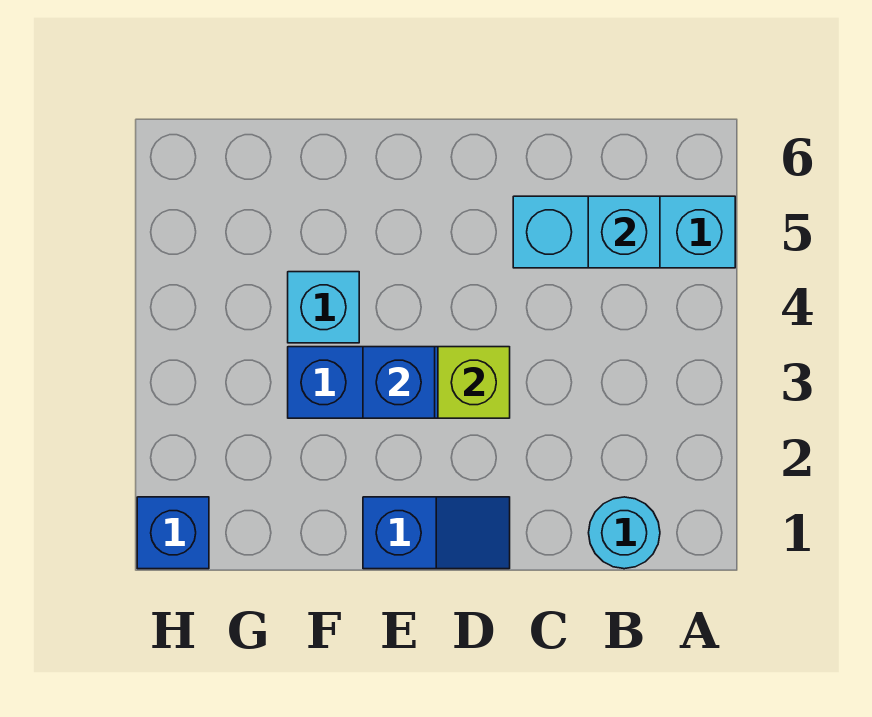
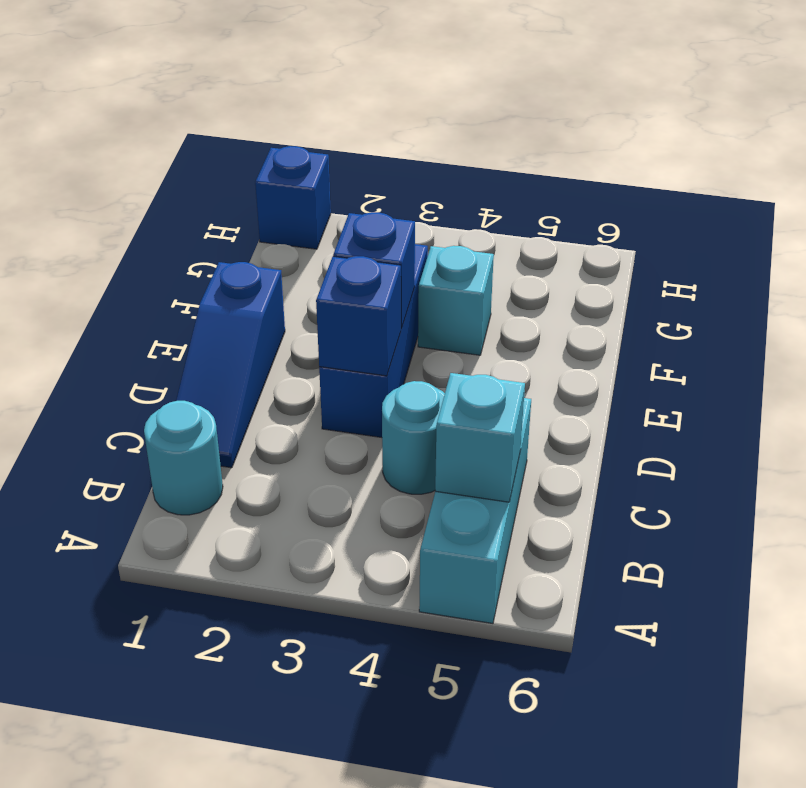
none -> cyan round brick C4 level 1
blue slope D1:E1 level 1 top E -> blue slope C1:E1 level 1 top E
lime brick D3 level 2 -> blue brick D3 level 2

